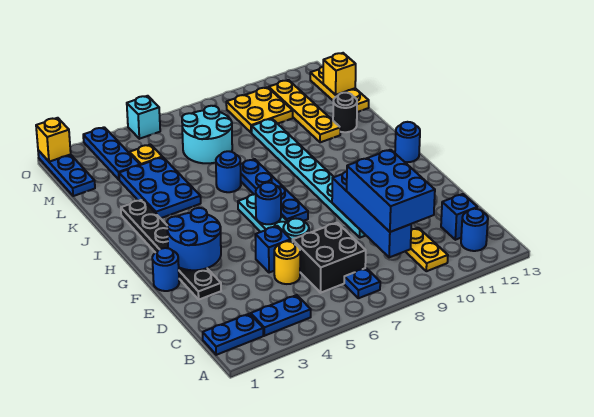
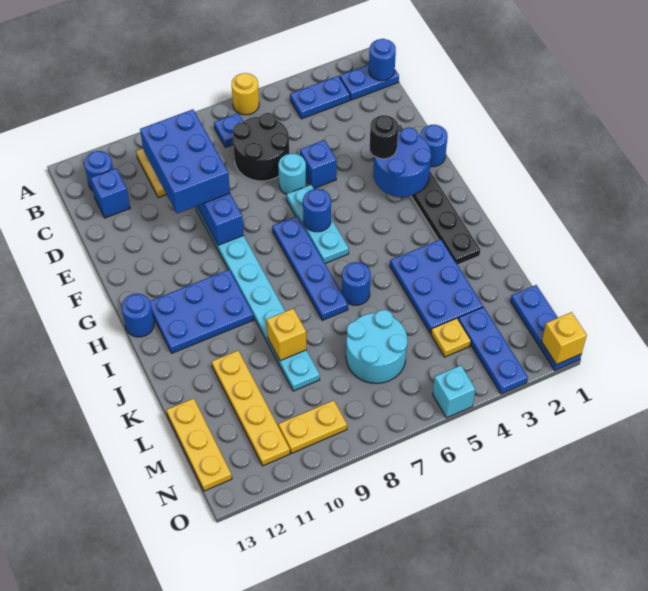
none -> blue round brick B1 level 2
black brick C6:D7 level 1 -> black round brick C6:D7 level 1
yellow round brick D5 level 1 -> yellow round brick A6 level 1
none -> blue plate H10:I12 level 1
black round brick K12 level 1 -> black round brick F3 level 3
yellow plate M9:N10 level 1 -> yellow plate N9:N10 level 1
yellow brick M13 level 2 -> yellow brick K9 level 2

